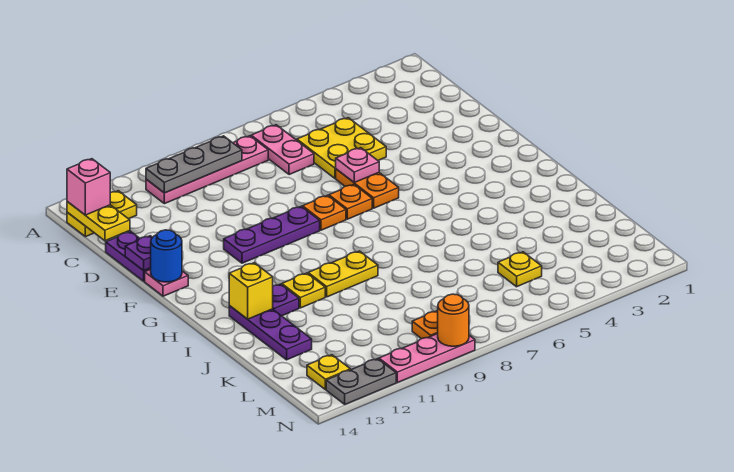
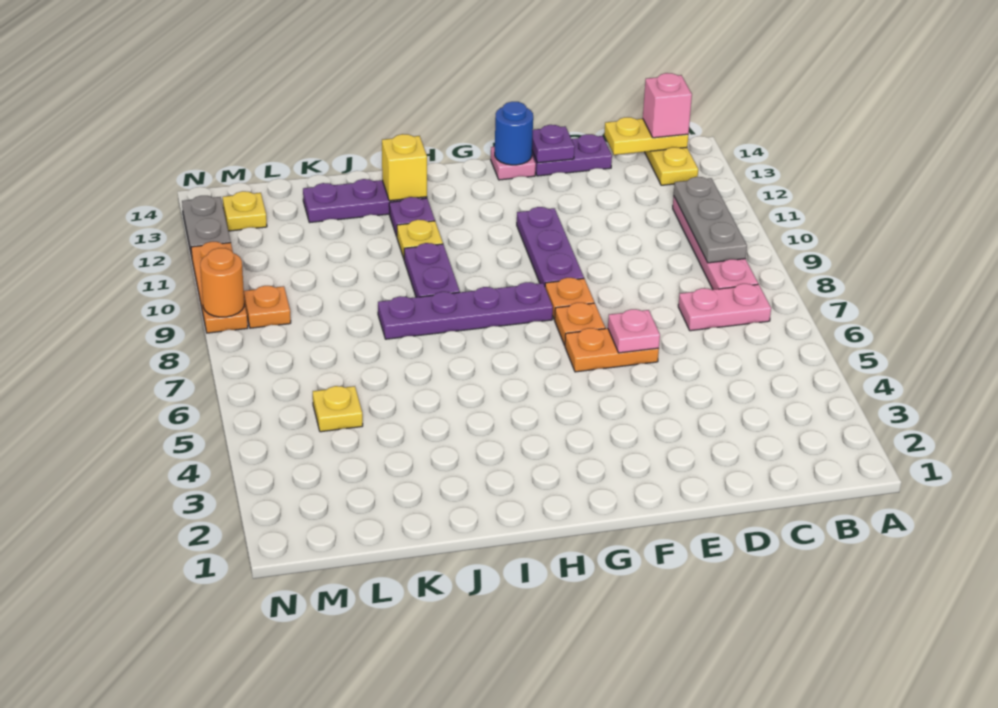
yellow plate C5:D6 level 1 -> none
none -> purple plate G8:J8 level 1
yellow plate I9:I10 level 1 -> purple plate I9:I10 level 1
pink plate N9:N11 level 1 -> orange plate N9:N11 level 1

